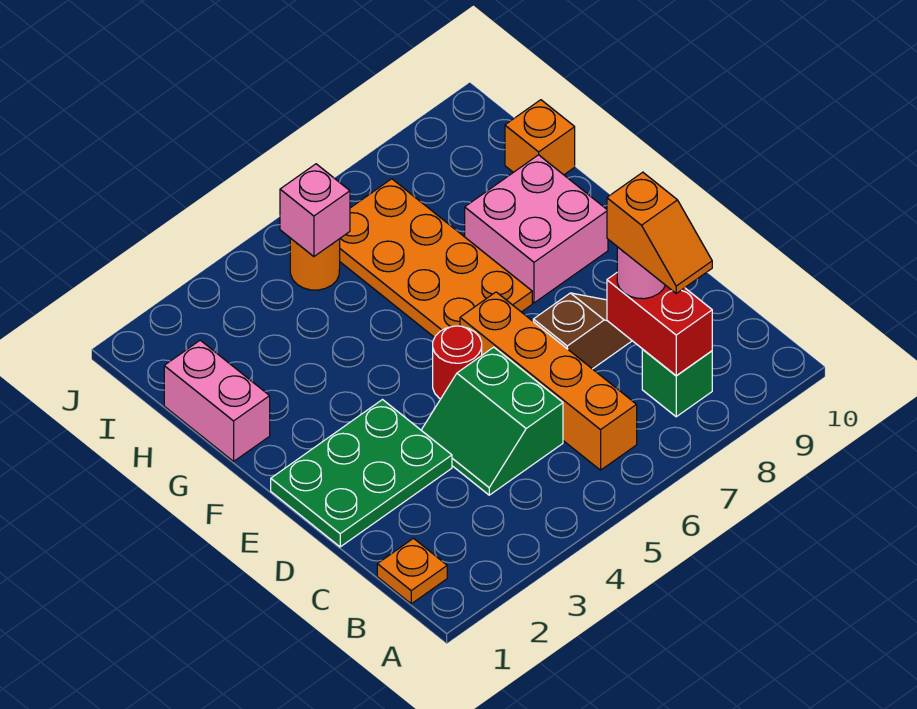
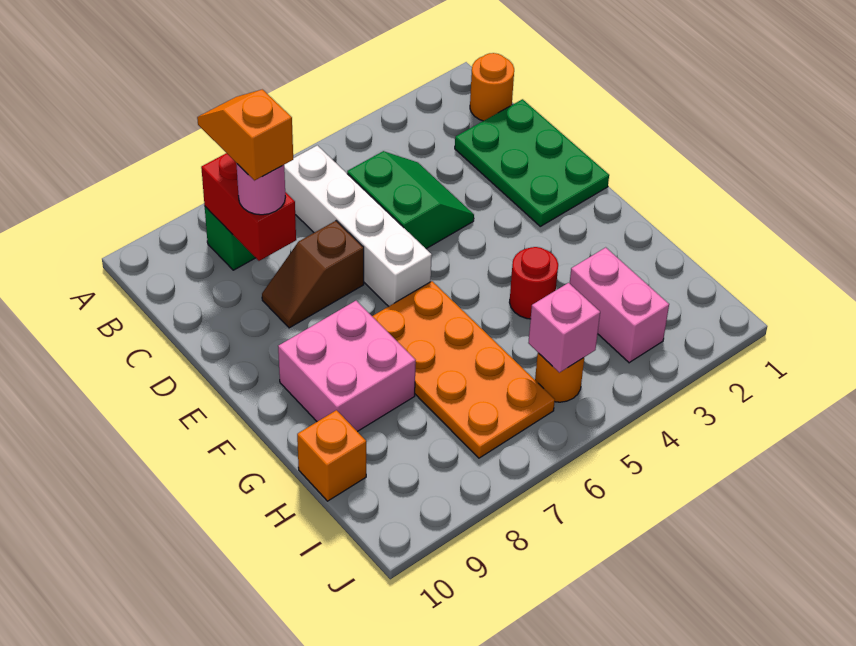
orange plate B1 level 1 -> orange round brick B1 level 1
orange brick B6:E6 level 1 -> white brick B6:E6 level 1
green plate D1:E3 level 1 -> green plate C1:E2 level 1
red round brick E5 level 1 -> red round brick G4 level 1
pink brick G1:H1 level 1 -> pink brick H3:I3 level 1

